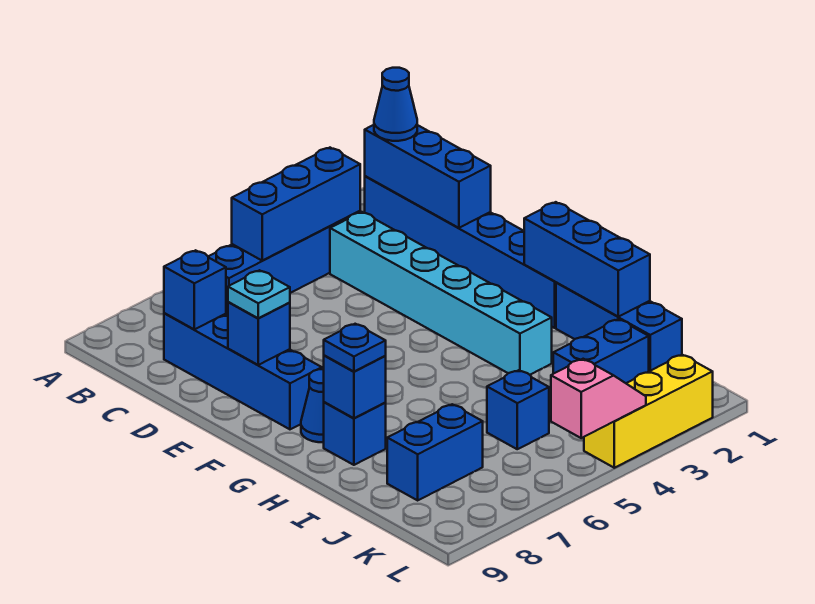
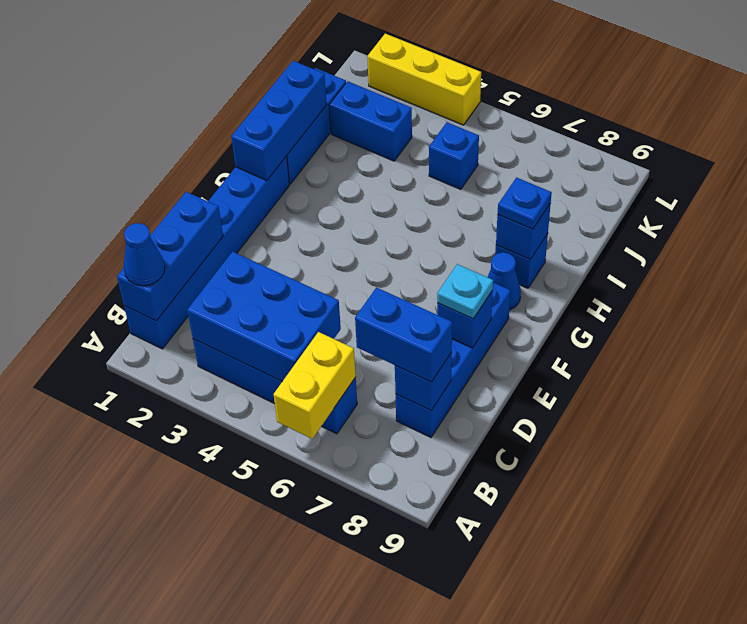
none -> yellow brick A6:B6 level 2
blue brick B3:B5 level 2 -> blue brick B3:C5 level 2
cyan brick C3:H3 level 1 -> none
blue brick J7:J8 level 1 -> blue brick C7:C8 level 3
pink slope L4:L5 level 2 top 5 -> none

